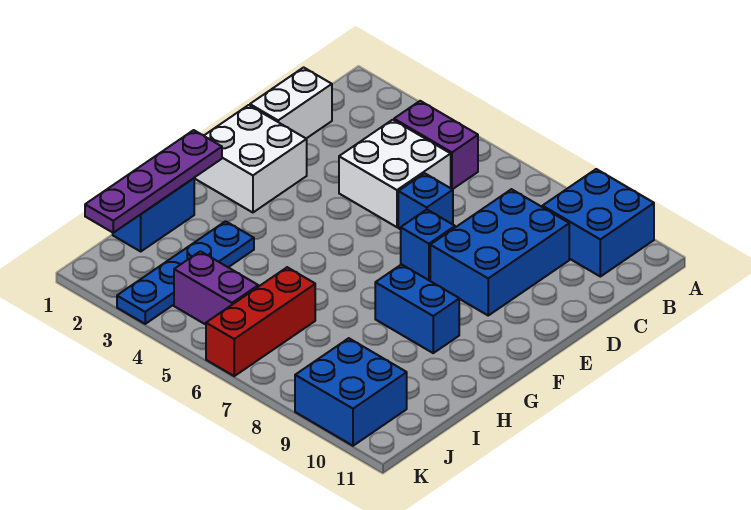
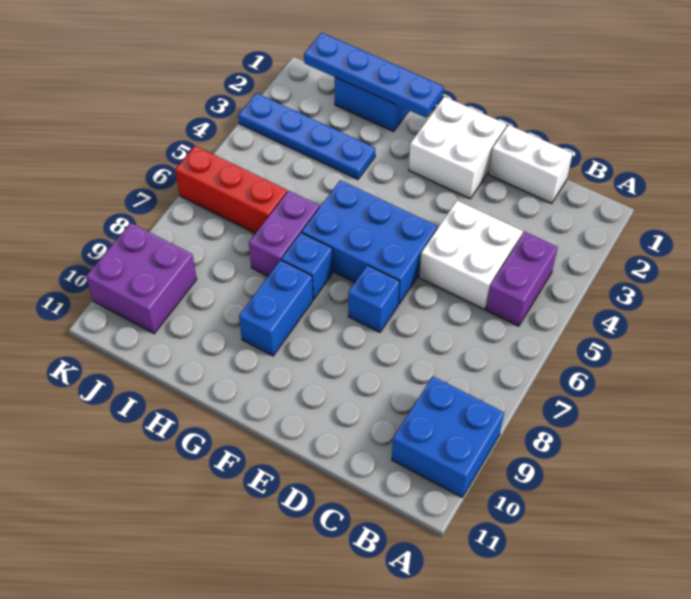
blue brick C8:E9 level 1 -> blue brick E5:G6 level 1
blue brick D6 level 1 -> blue brick G7 level 1
purple plate G1:J1 level 2 -> blue plate G1:J1 level 2
purple brick J4:J5 level 1 -> purple brick H6:H7 level 1
blue brick J9:K10 level 1 -> purple brick J9:K10 level 1

